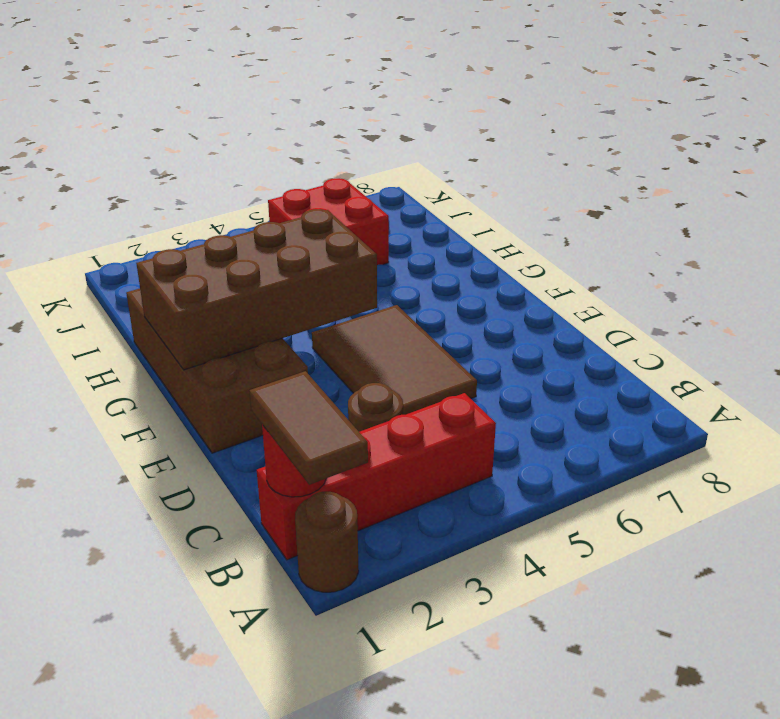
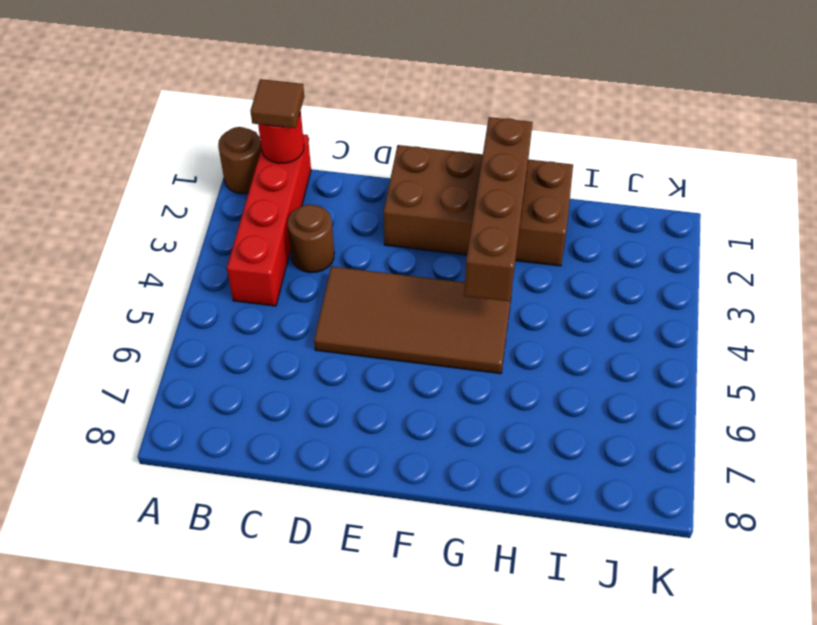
brown tile A1:B1 level 3 -> brown tile B1 level 3
brown tile D4:F5 level 1 -> brown tile D4:G5 level 1
brown brick F1:G4 level 2 -> brown brick G1:G4 level 2
red brick I5:J6 level 1 -> none

